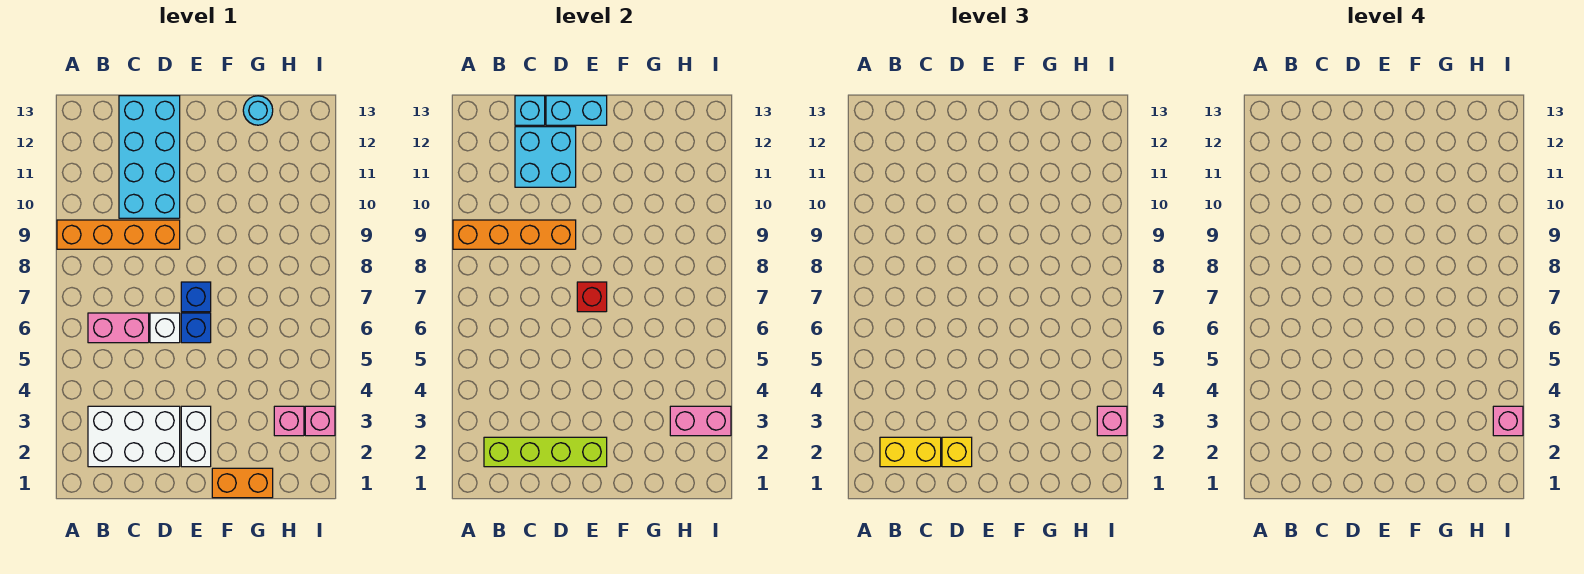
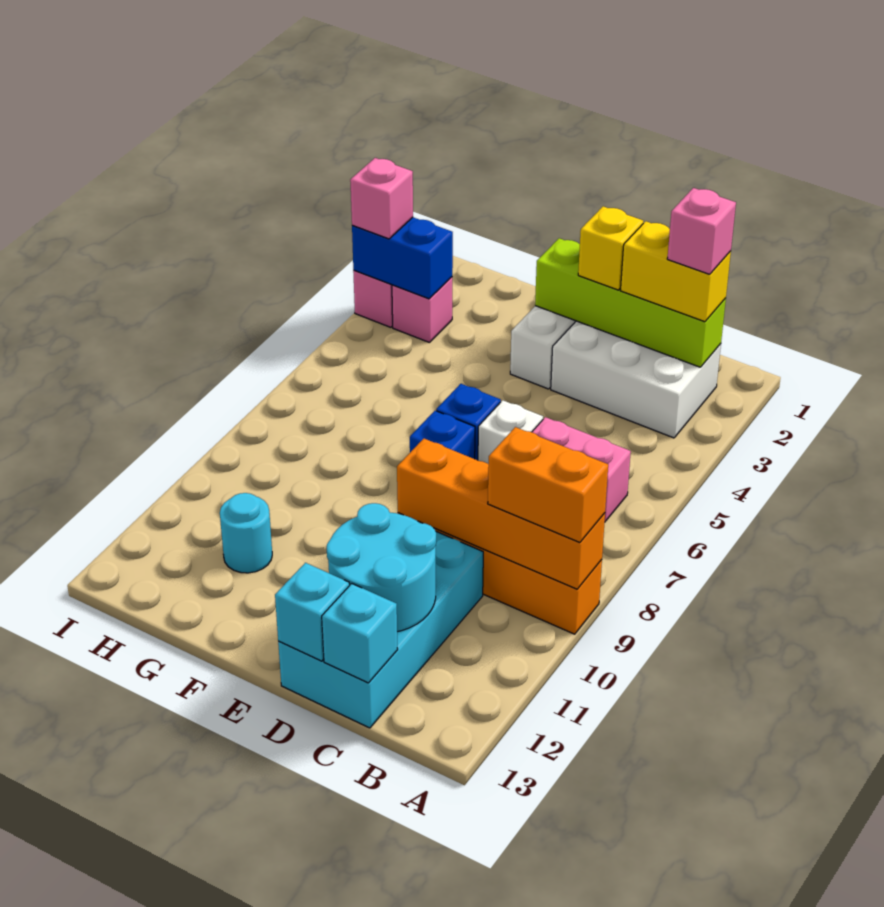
cyan brick C11:D12 level 2 -> cyan round brick C11:D12 level 2
cyan brick D13:E13 level 2 -> cyan brick D13 level 2
red brick E7 level 2 -> none
orange brick F1:G1 level 1 -> orange brick A9:B9 level 3
cyan round brick G13 level 1 -> cyan round brick G11 level 1
pink brick H3:I3 level 2 -> blue brick H3:I3 level 2
pink brick I3 level 4 -> pink brick B2 level 4

